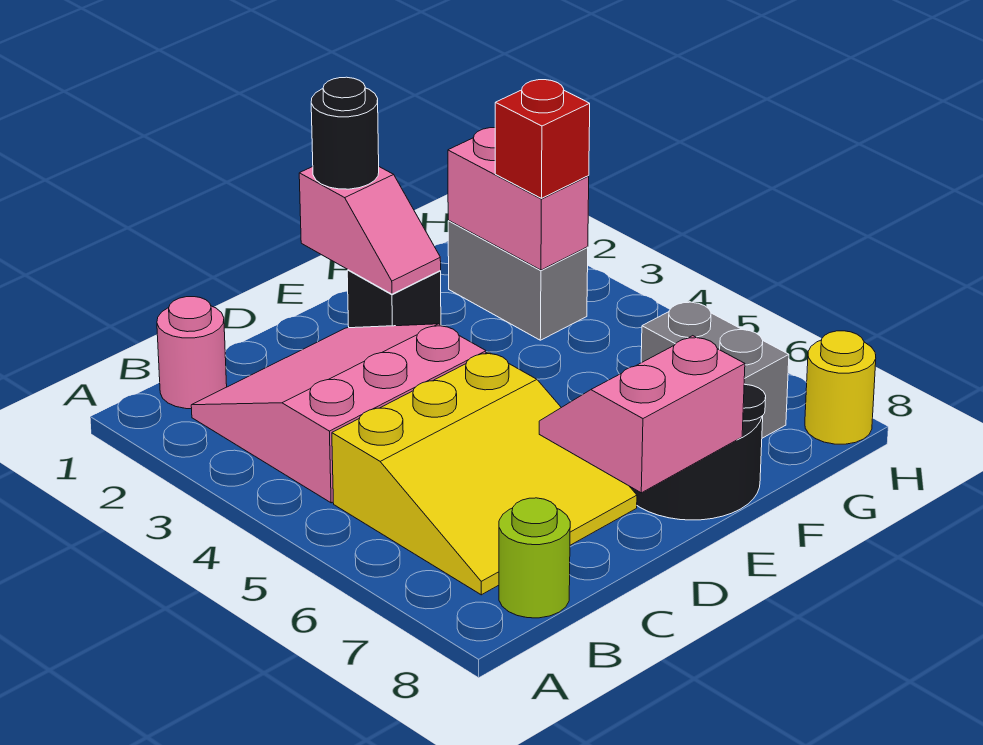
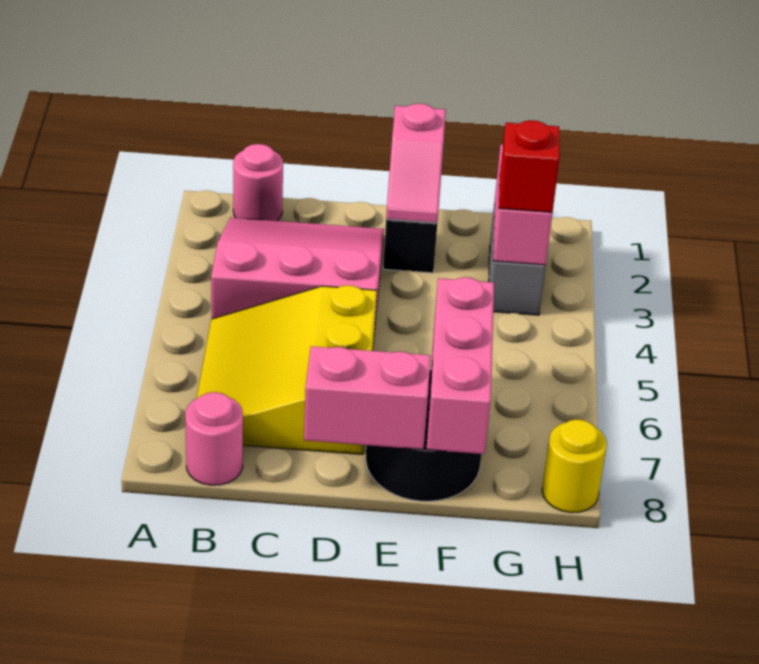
yellow slope B5:D7 level 1 top 5 -> yellow slope B5:D7 level 1 top D
lime round brick B8 level 1 -> pink round brick B8 level 1
black round brick E1 level 3 -> none
none -> pink brick F6:F8 level 2
grey brick G6:G7 level 1 -> none

